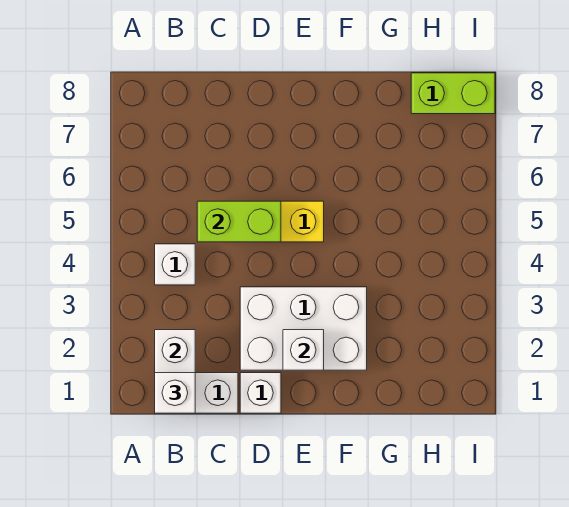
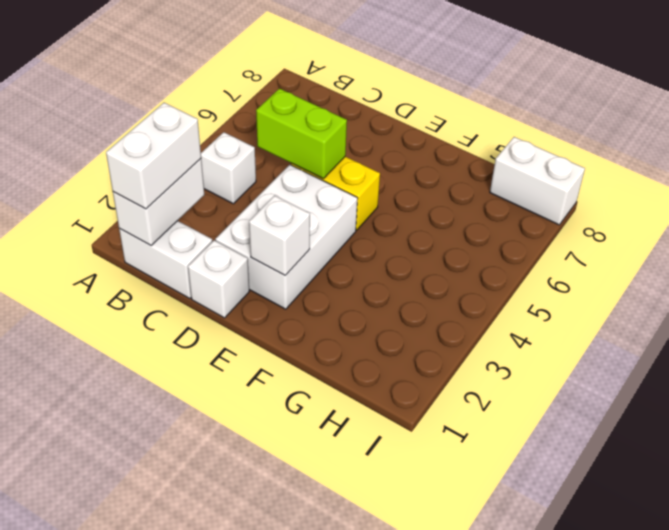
white brick B1 level 3 -> white brick B1:B2 level 3
white brick D2:F3 level 1 -> white brick D2:E4 level 1
lime brick H8:I8 level 1 -> white brick H8:I8 level 1

